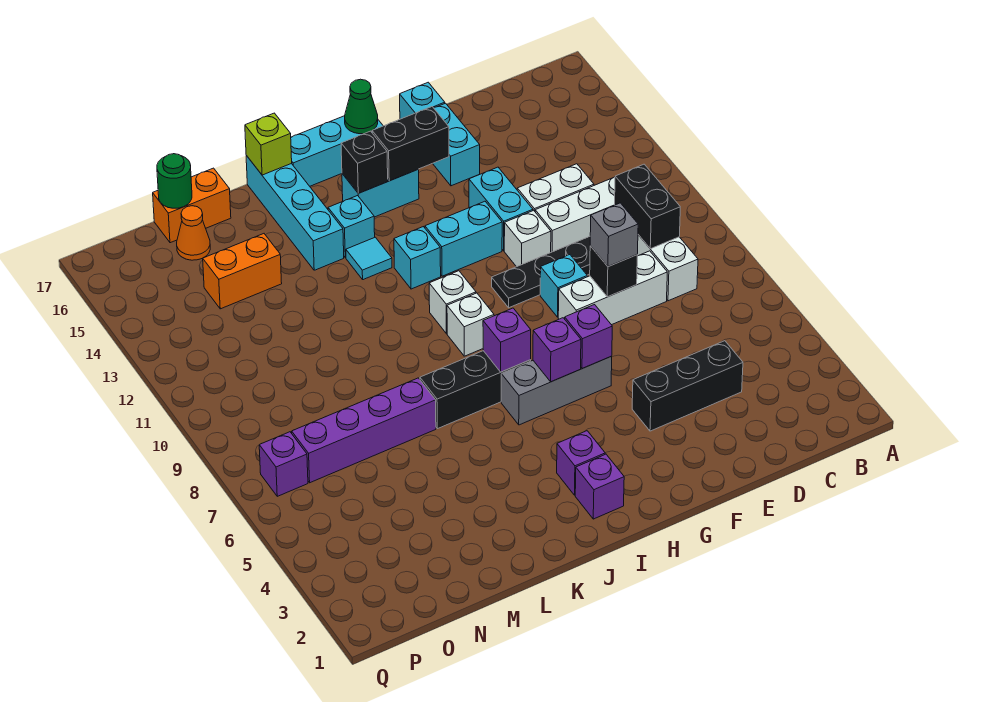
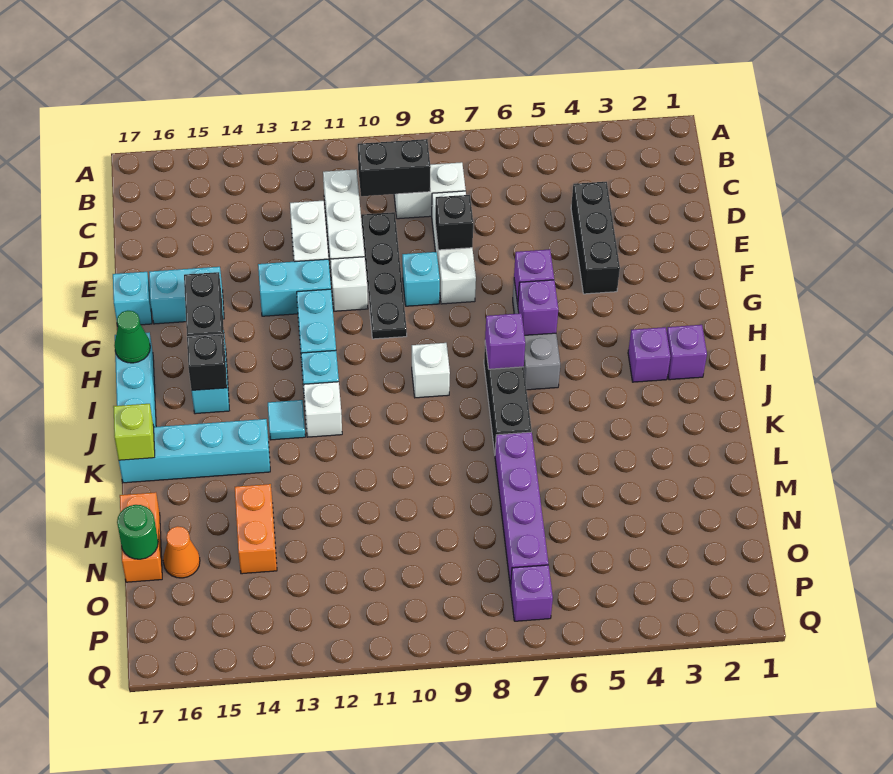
grey brick E8 level 3 -> none
white brick I10 level 1 -> white brick J12 level 1
cyan brick J14 level 1 -> none

